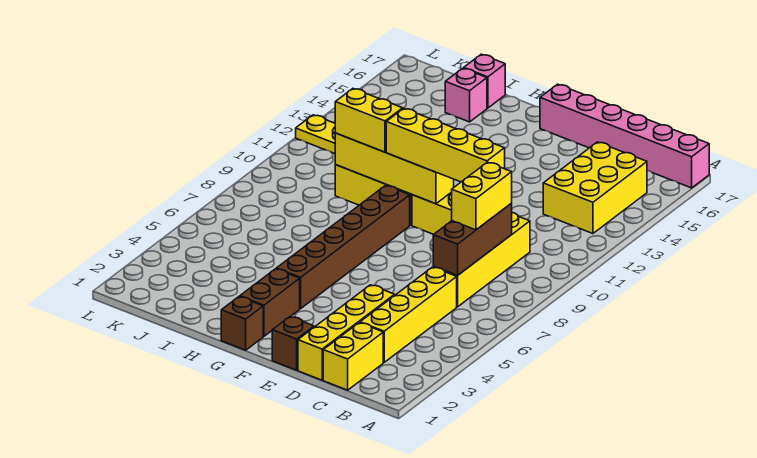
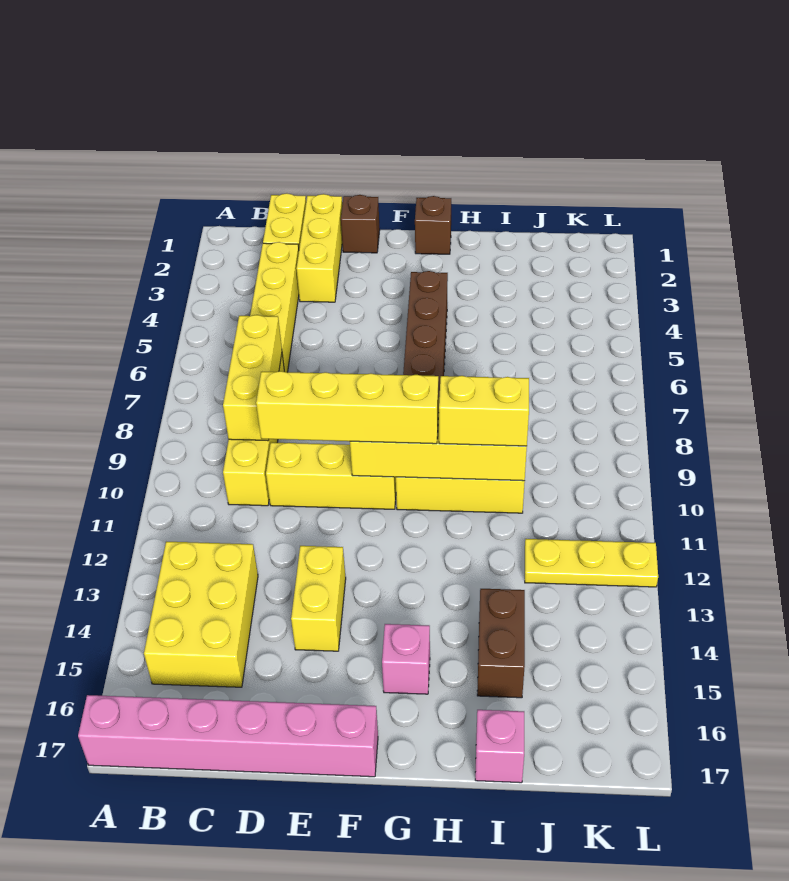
brown brick C7:C9 level 2 -> yellow brick C7:C9 level 2
yellow brick C8:C9 level 3 -> yellow brick E13:E14 level 1
yellow brick D1:D4 level 1 -> yellow brick D1:D3 level 1
brown brick G2:G3 level 1 -> brown brick I14:I15 level 1
pink brick I16 level 1 -> pink brick G15 level 1

